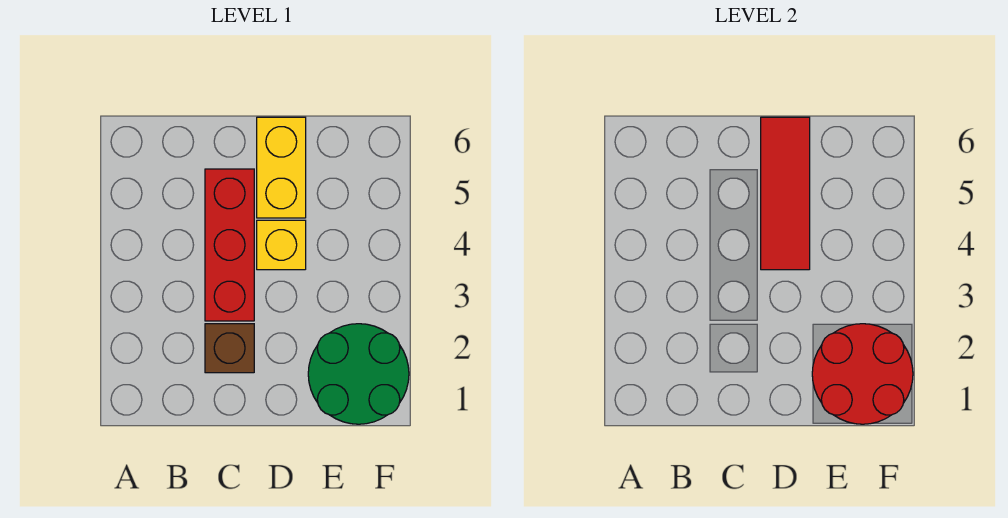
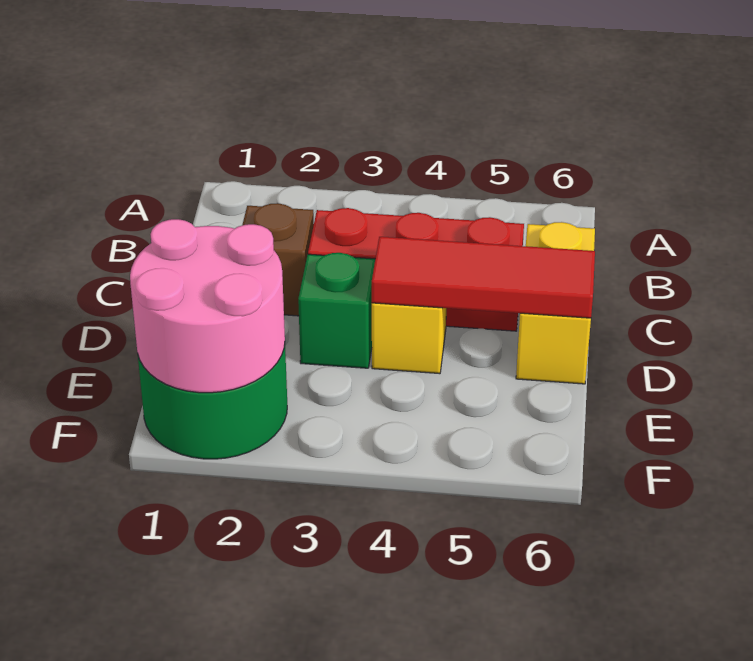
none -> green brick D3 level 1
yellow brick D5:D6 level 1 -> yellow brick C6:D6 level 1
red round brick E1:F2 level 2 -> pink round brick E1:F2 level 2

